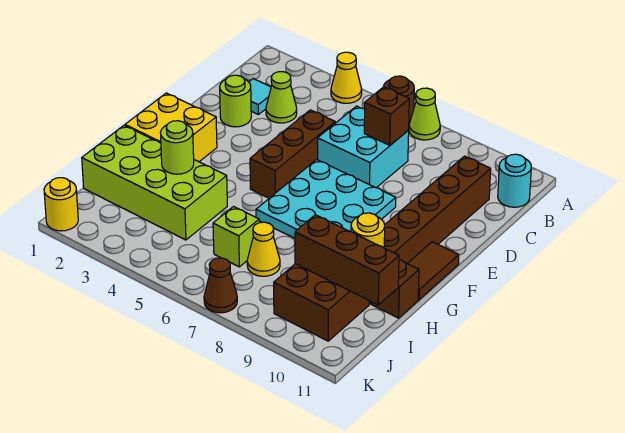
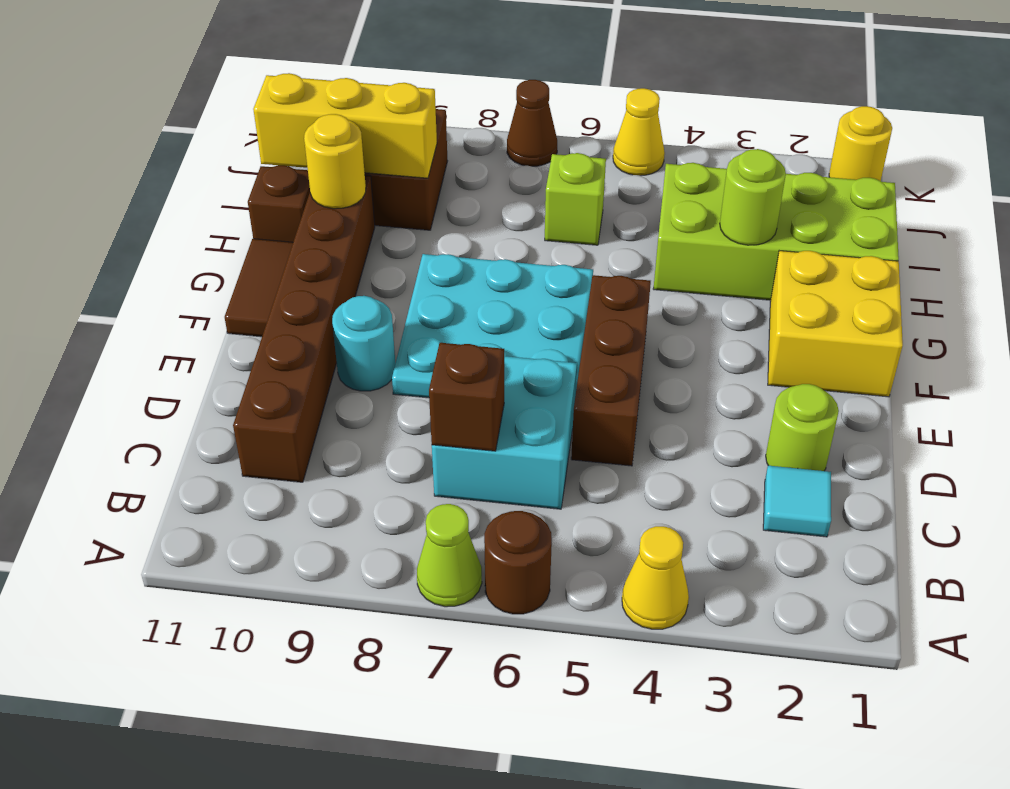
cyan round brick B11 level 1 -> cyan round brick E9 level 1
lime cone C3 level 1 -> none
yellow cone I7 level 1 -> yellow cone K5 level 1
brown brick I9:I11 level 2 -> yellow brick I9:I11 level 2

